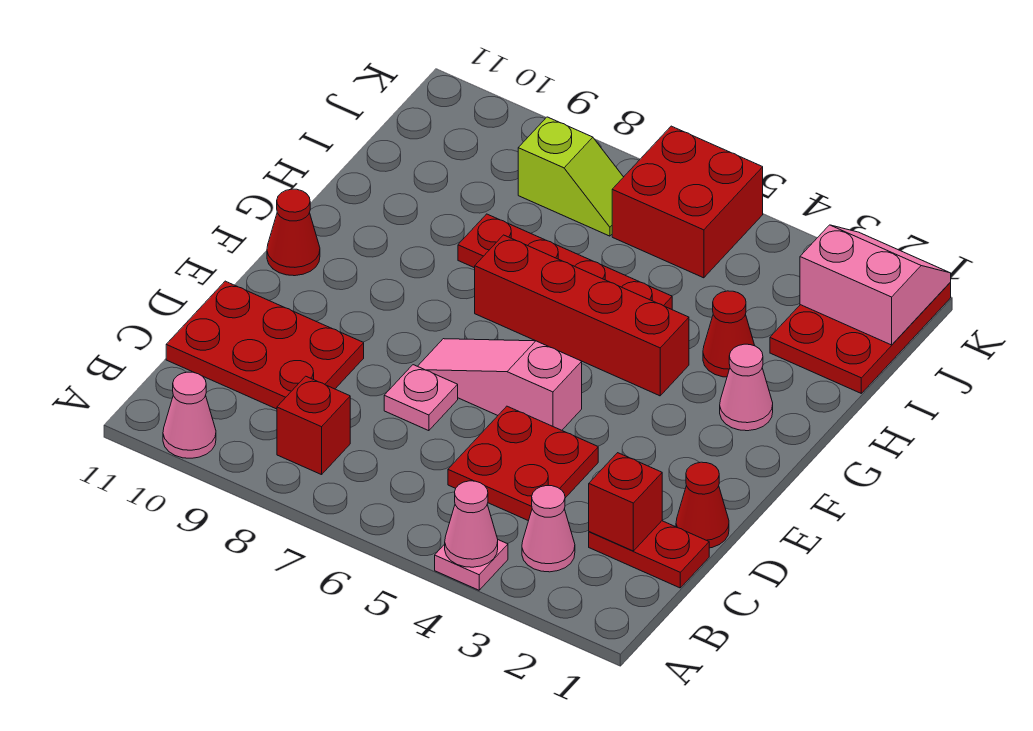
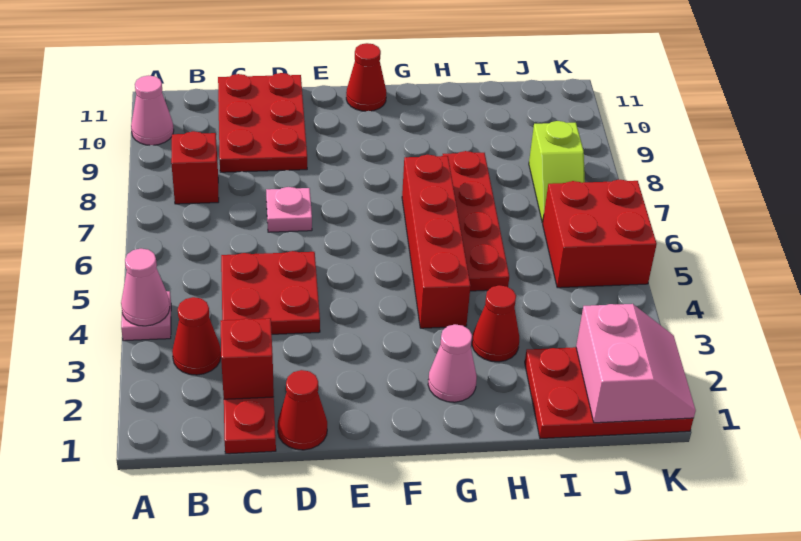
pink cone B3 level 1 -> red cone B3 level 1
pink slope E5:E7 level 1 top 5 -> none

